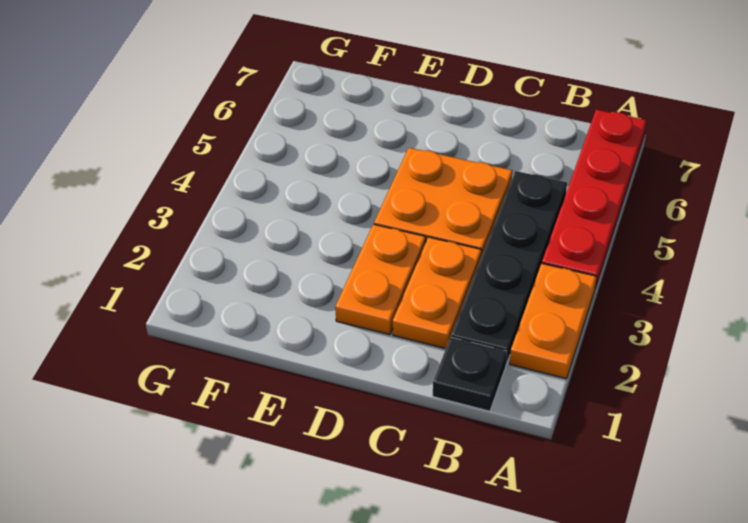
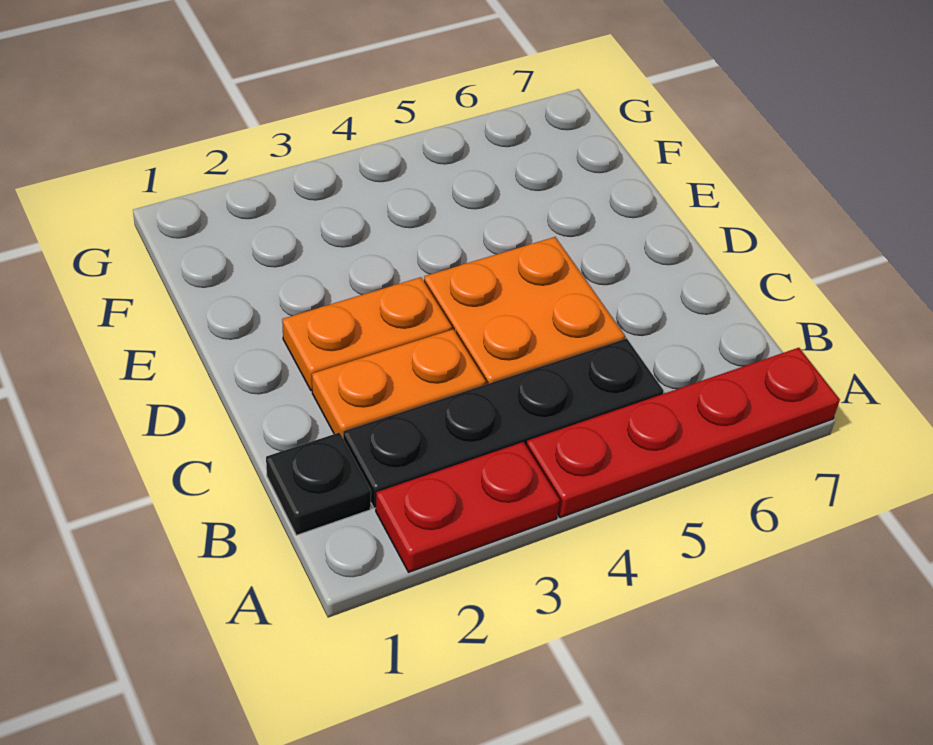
orange plate A2:A3 level 1 -> red plate A2:A3 level 1

